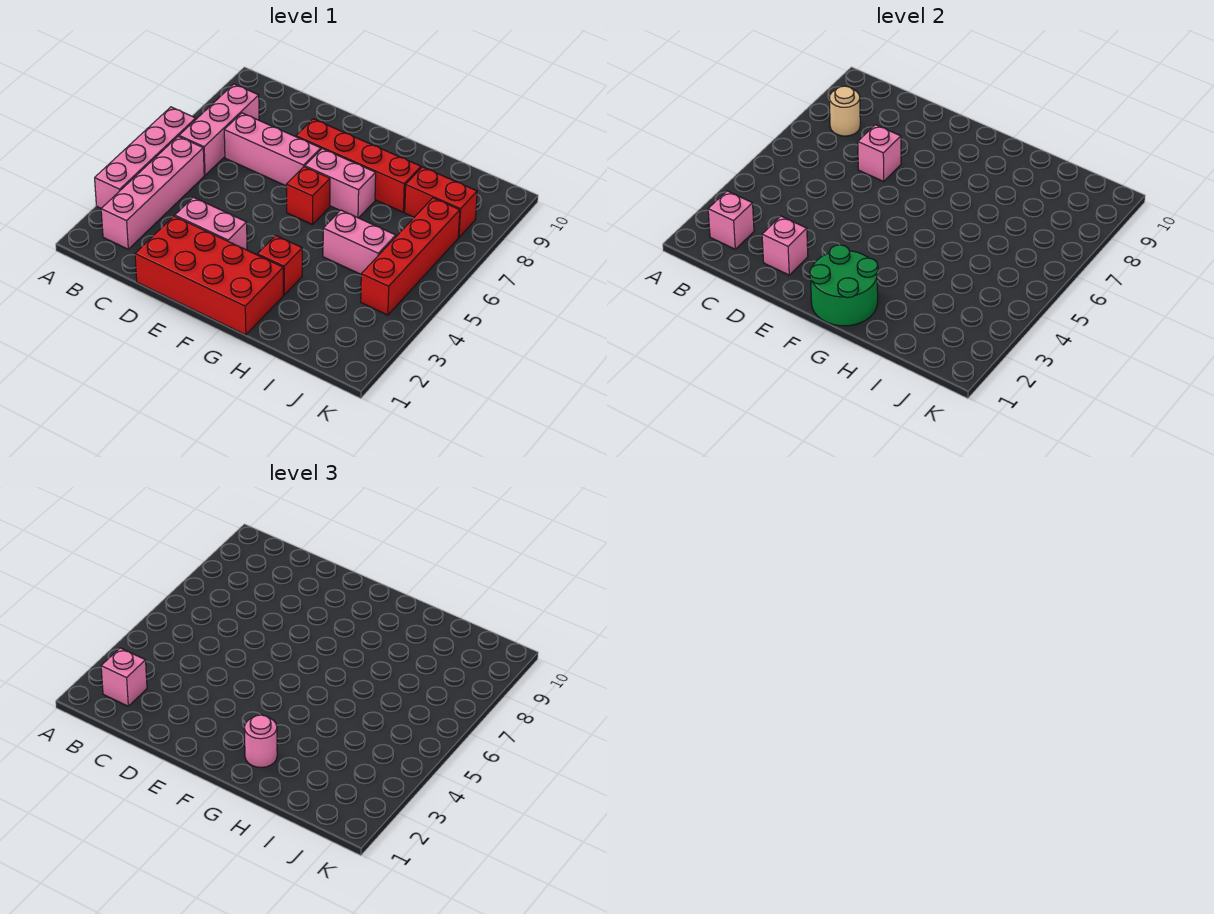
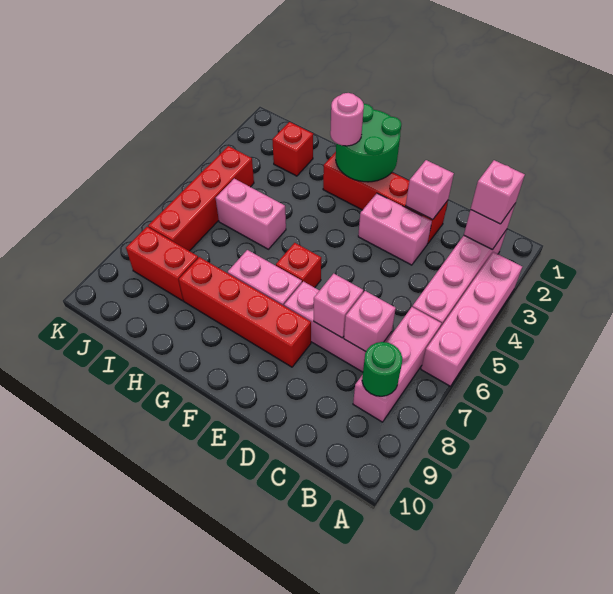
tan round brick B8 level 2 -> green round brick B8 level 2
none -> pink brick C7 level 2
red brick D1:G2 level 1 -> red brick D2:G2 level 1
red brick G3 level 1 -> red brick I2 level 1

